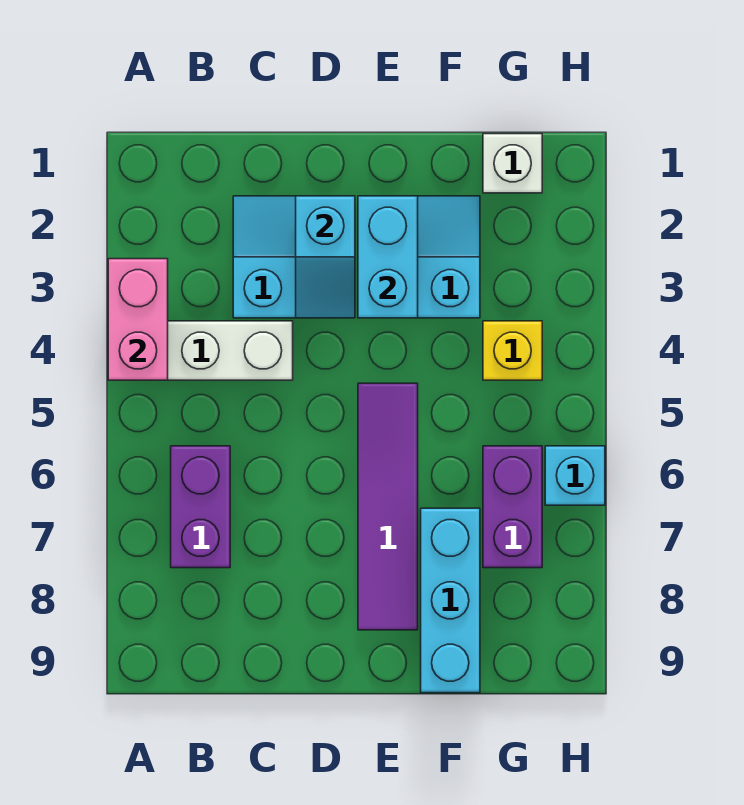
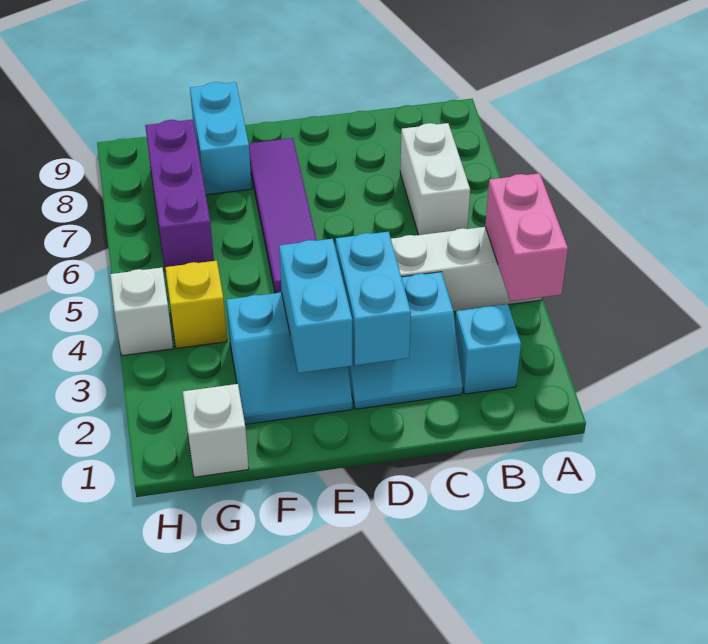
purple brick B6:B7 level 1 -> white brick B6:B7 level 1
cyan slope D2:D3 level 2 top 2 -> cyan brick D2:D3 level 2
cyan brick F7:F9 level 1 -> cyan brick F8:F9 level 1
purple brick G6:G7 level 1 -> purple brick G6:G8 level 1
none -> white brick H4 level 1
cyan brick H6 level 1 -> cyan brick B2 level 1

